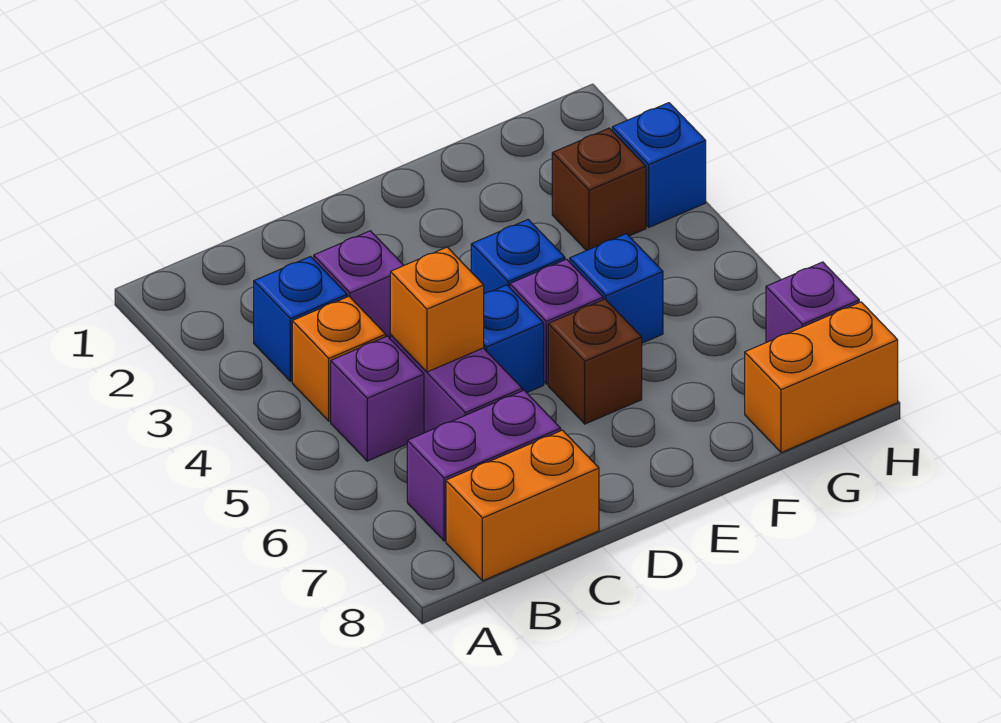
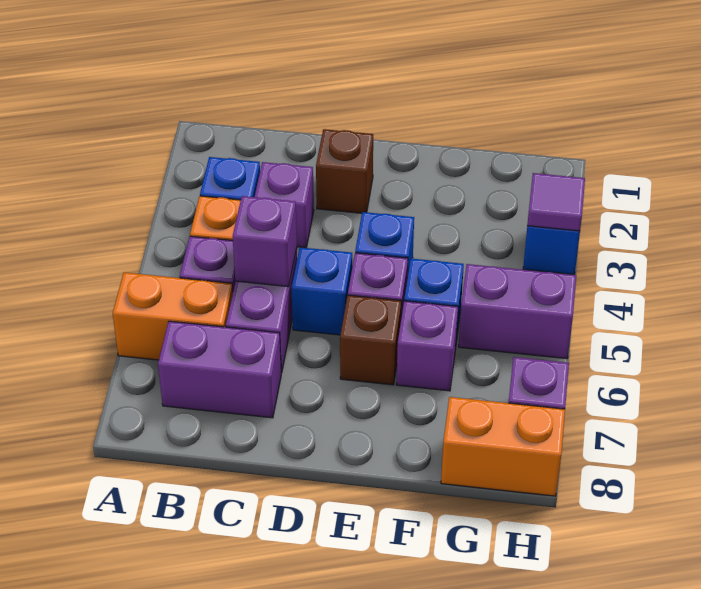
orange brick B8:C8 level 1 -> orange brick A6:B6 level 1
orange brick C5 level 2 -> purple brick C5 level 2
none -> purple brick F6 level 1
brown brick G3 level 1 -> brown brick D2 level 1
none -> purple brick G5:H5 level 1
none -> purple tile H3 level 2

